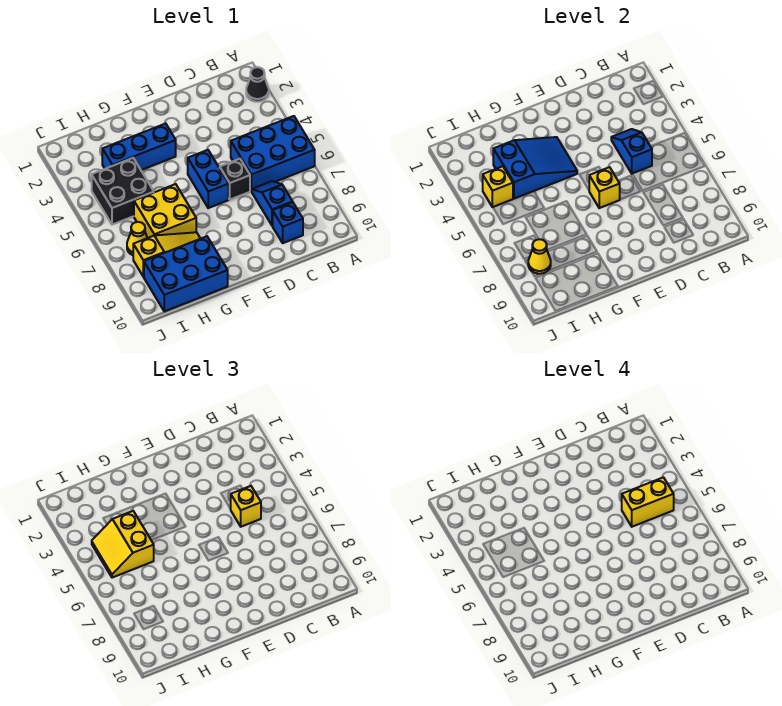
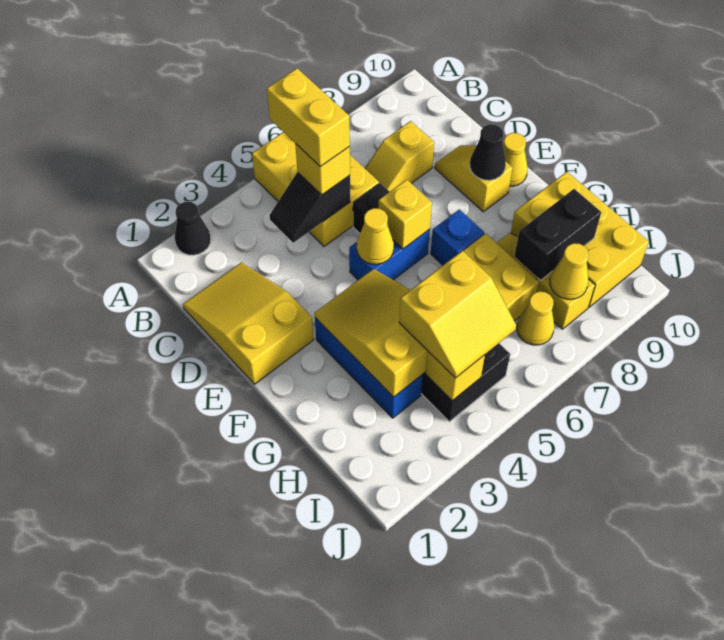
blue brick A5:C6 level 1 -> yellow brick A5:C6 level 1
none -> yellow slope C1:E2 level 1 top E
blue slope C4:C5 level 2 top 5 -> black slope C4:C5 level 2 top 5
blue slope C7:C8 level 1 top 8 -> yellow slope C7:C8 level 1 top 8
blue brick C9 level 1 -> blue brick F7 level 1
none -> yellow slope D9:E9 level 1 top E
none -> yellow cone E5 level 2
none -> black cone E9 level 2
none -> yellow cone E10 level 1
blue slope F3:H4 level 2 top H -> yellow slope F3:H4 level 2 top H
blue brick G9:I10 level 1 -> yellow brick G9:I10 level 1
none -> black brick H8:H9 level 2

